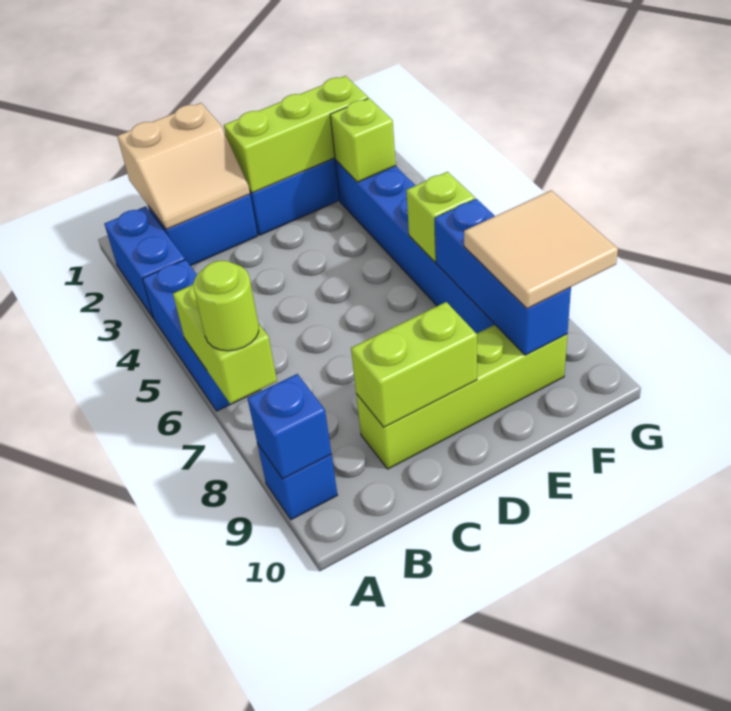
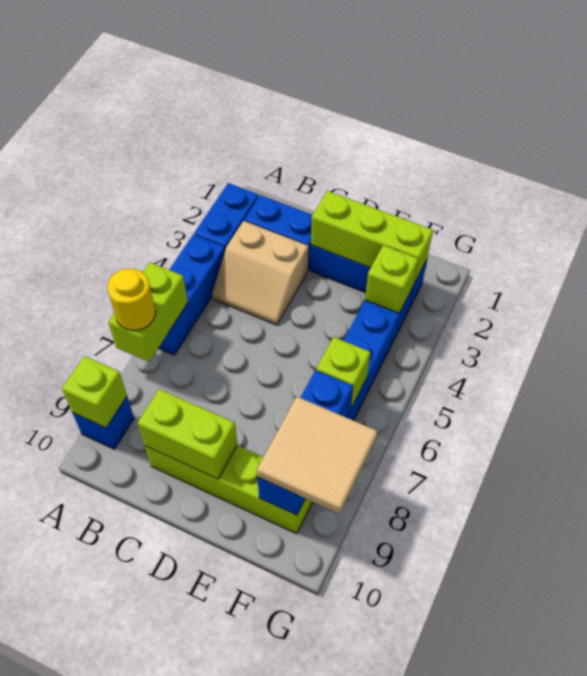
lime round brick A7 level 3 -> yellow round brick A7 level 3
blue brick A9 level 2 -> lime brick A9 level 2
tan slope B1:C2 level 2 top 1 -> tan slope B3:C4 level 1 top 3

